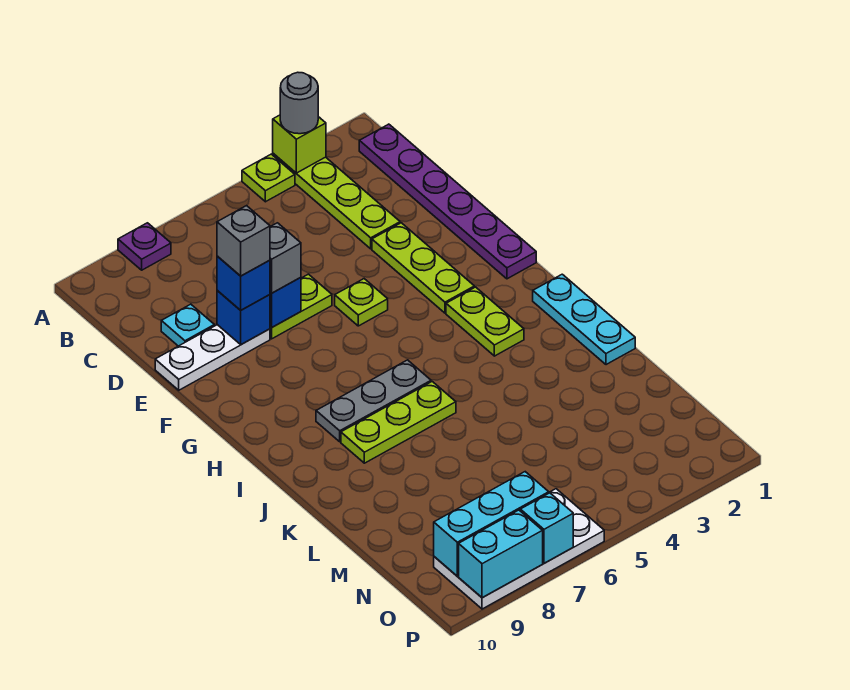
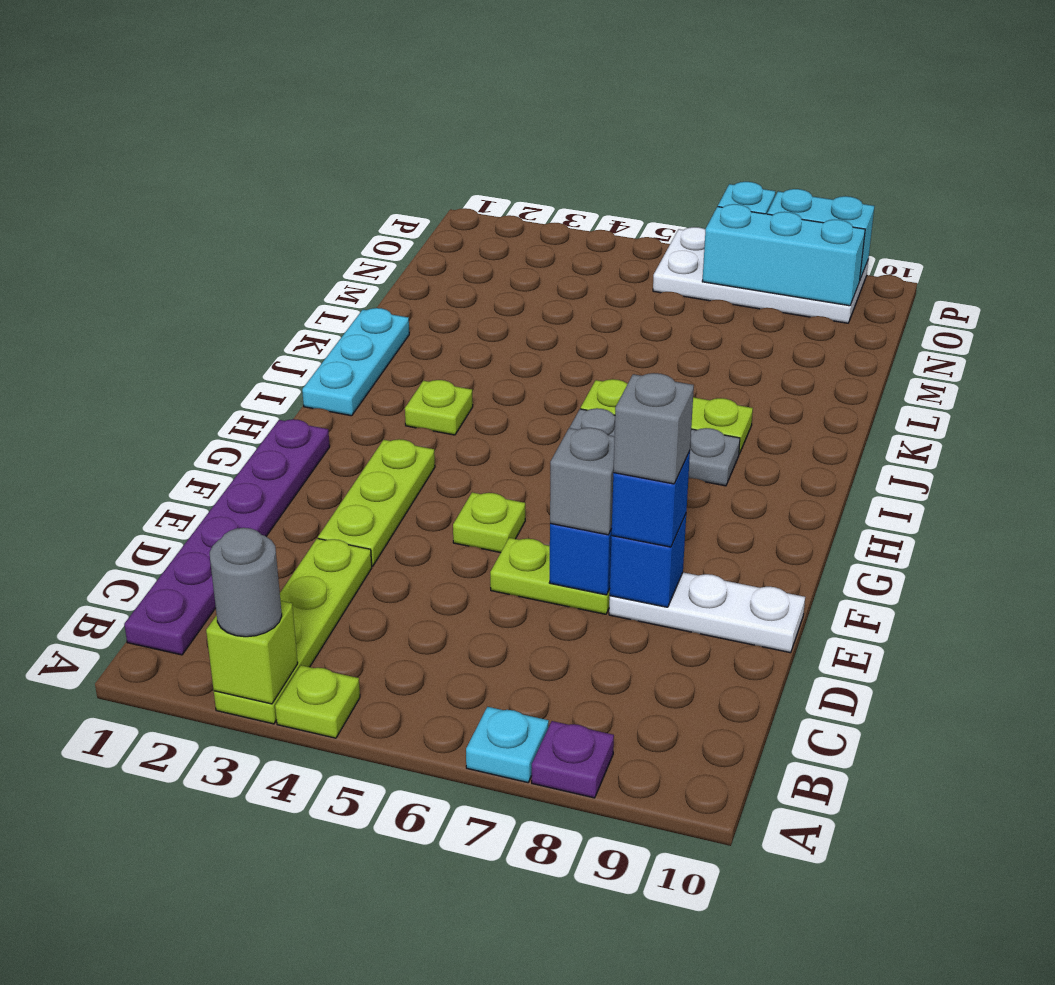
cyan plate D9 level 1 -> cyan plate A7 level 1
lime plate H3:I3 level 1 -> lime plate I3 level 1

